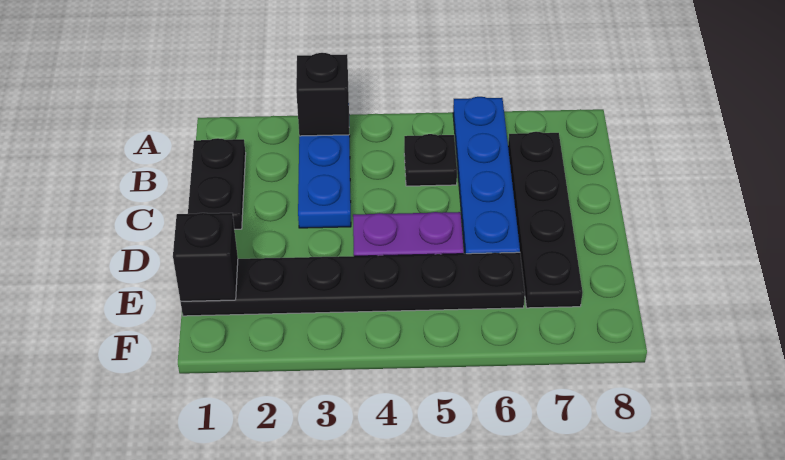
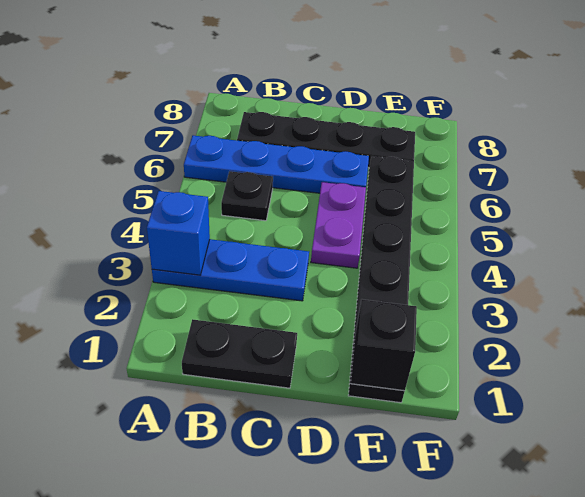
black brick A3 level 2 -> blue brick A3 level 2

